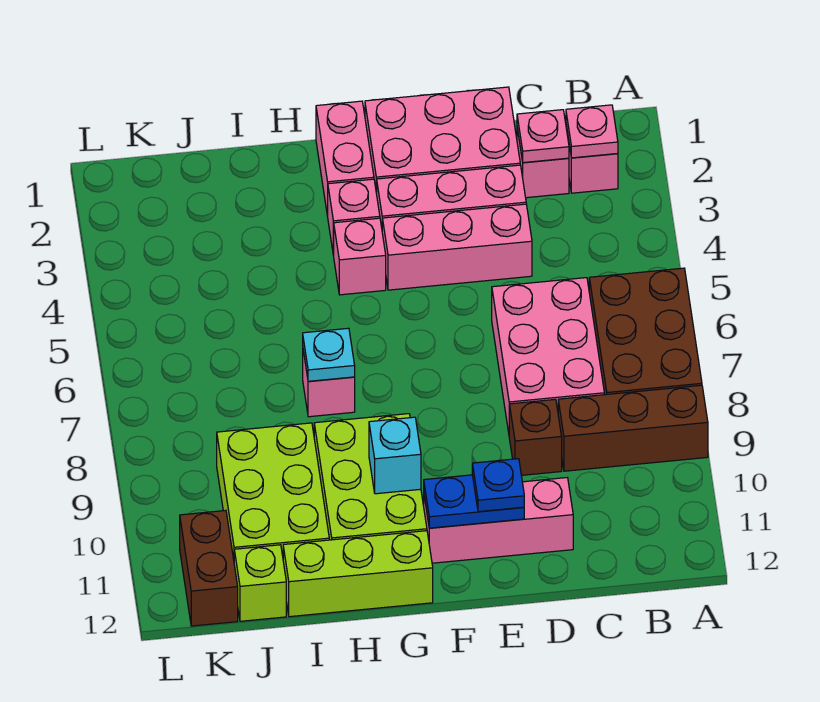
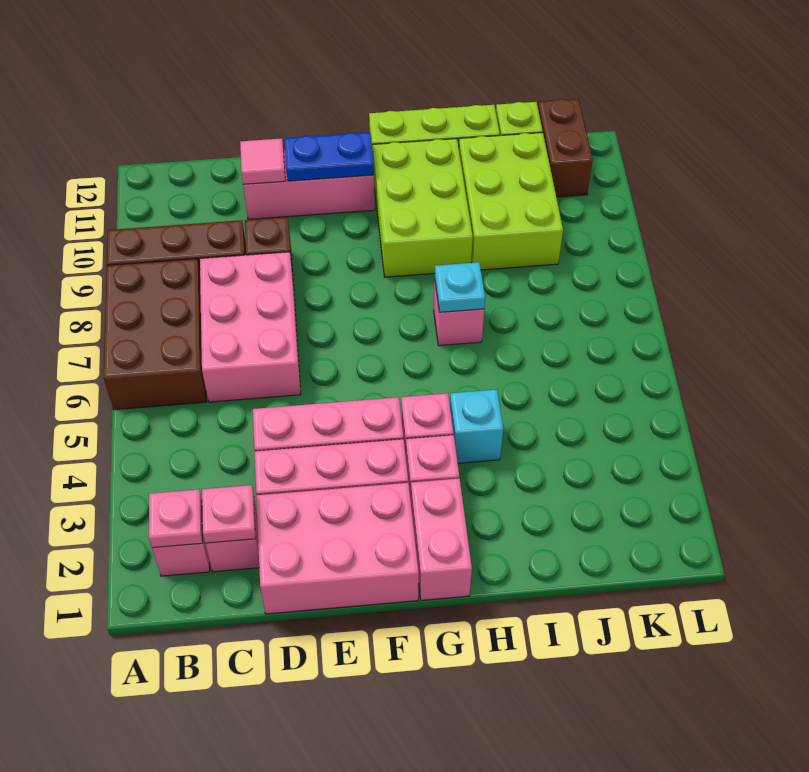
none -> pink tile D11 level 2
blue plate E11 level 3 -> none
cyan brick G10 level 2 -> cyan brick H4 level 1

